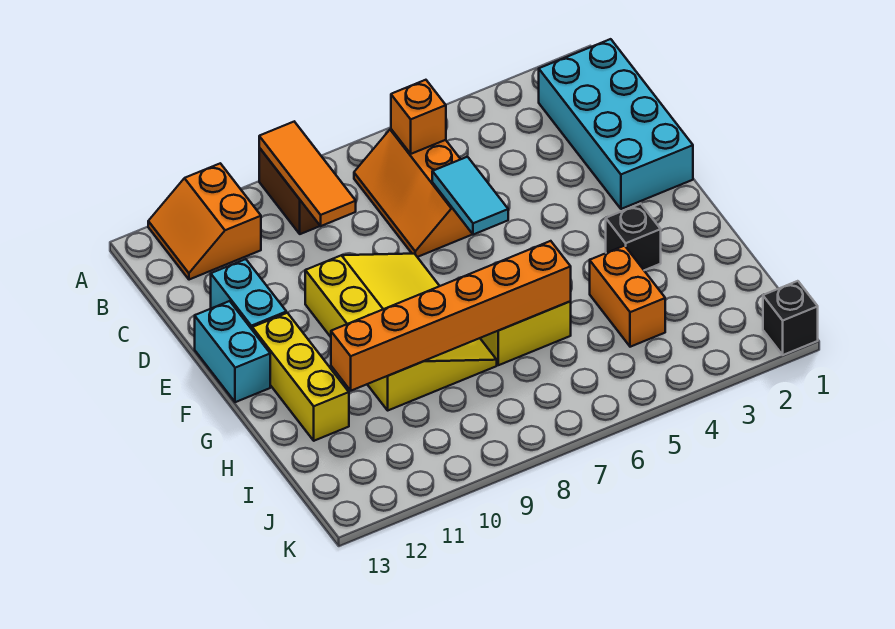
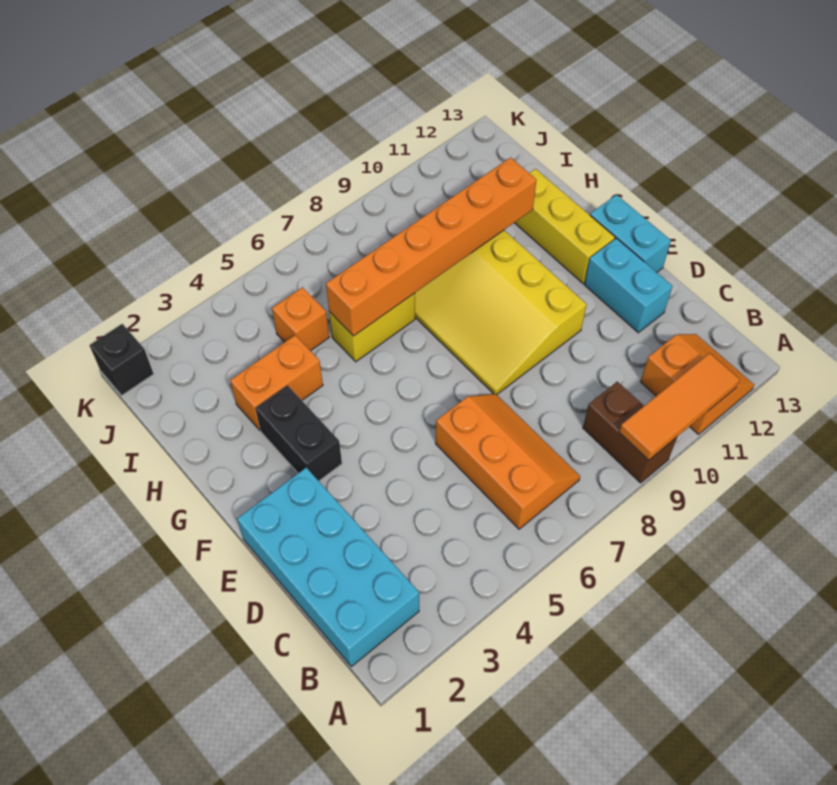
orange tile A9:C9 level 2 -> orange tile A9:A11 level 2
orange brick B6 level 2 -> orange brick I5 level 1
cyan tile D6:E6 level 2 -> none
black brick G3 level 1 -> black brick F3:G3 level 1
orange brick H4:I4 level 1 -> orange brick H3:H4 level 1

